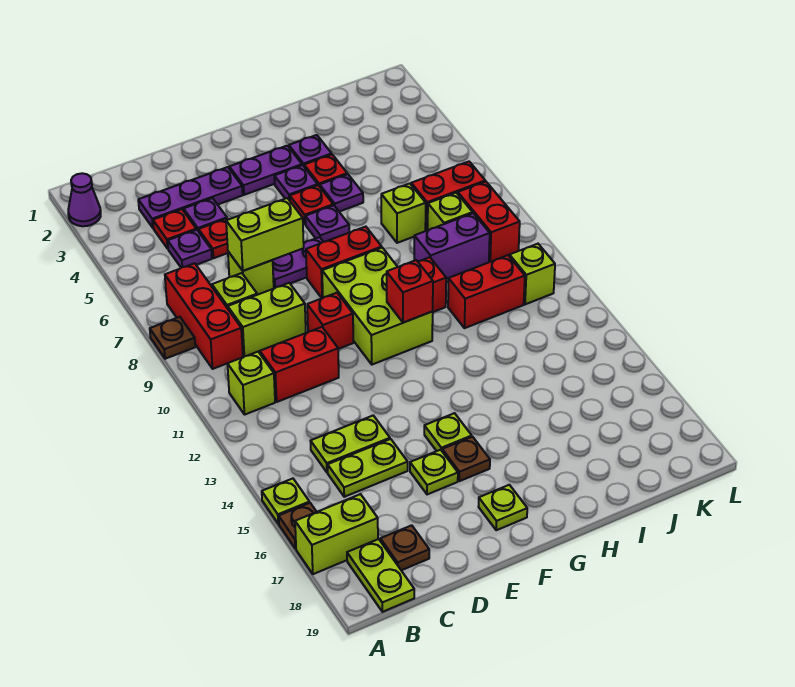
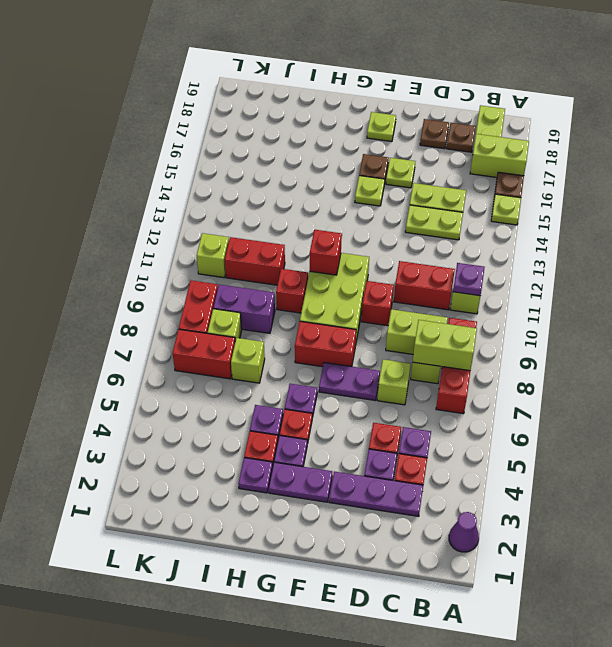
brown plate A8 level 1 -> brown plate D18 level 1
none -> purple plate B11 level 2
lime brick D7:E7 level 2 -> lime brick B8:C8 level 2

